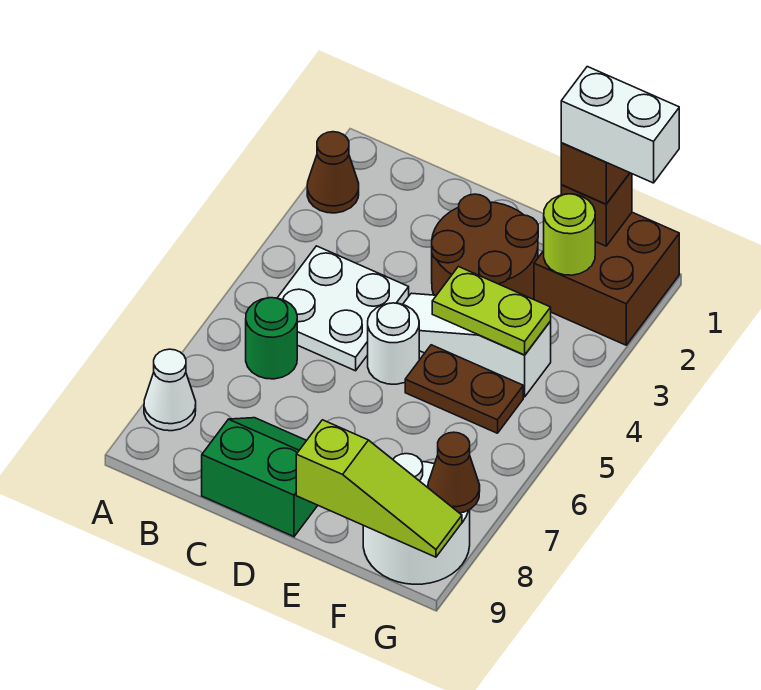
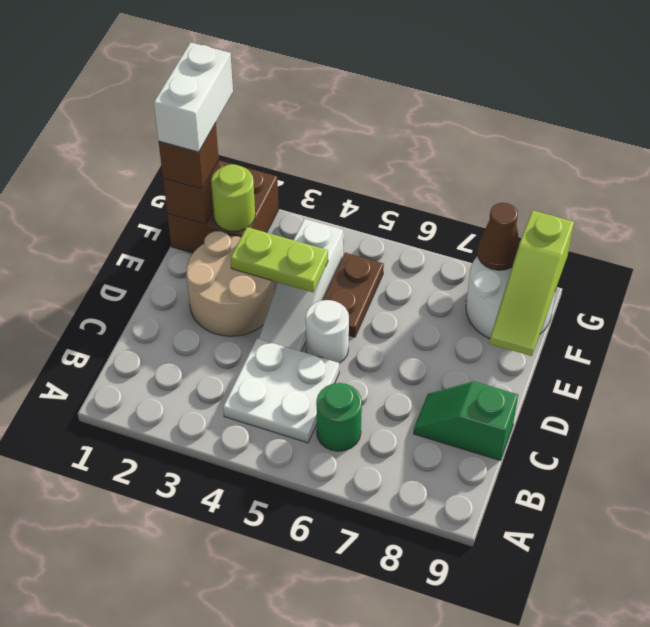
brown cone A2 level 1 -> none
white cone A8 level 1 -> none
green slope C8:D9 level 1 top 9 -> green slope C8:C9 level 1 top 9
brown round brick D2:E3 level 1 -> tan round brick D2:E3 level 1
lime plate E4:F4 level 2 -> lime plate E3:E4 level 2
lime slope E9:G9 level 2 top E -> lime slope E9:G9 level 2 top G

